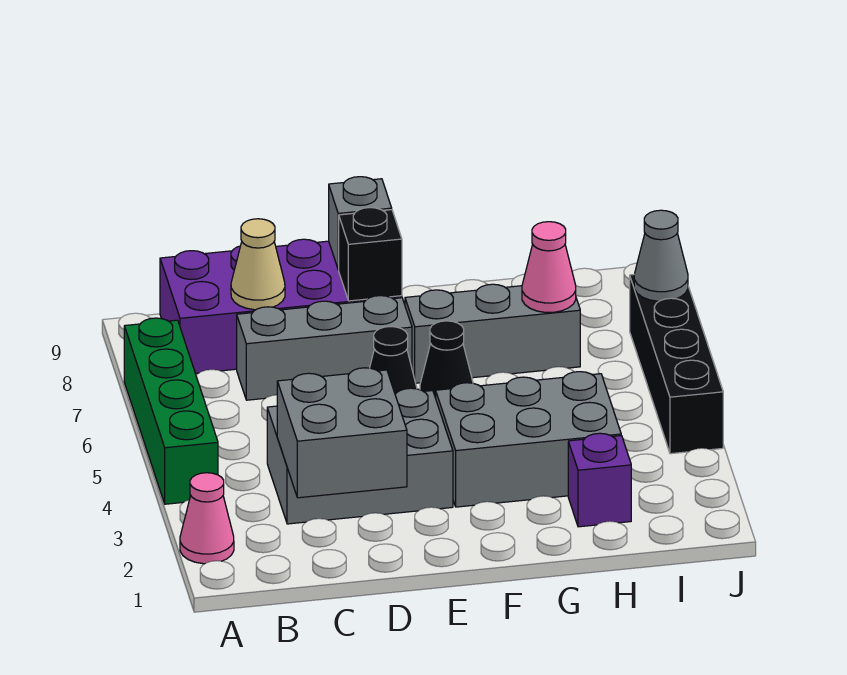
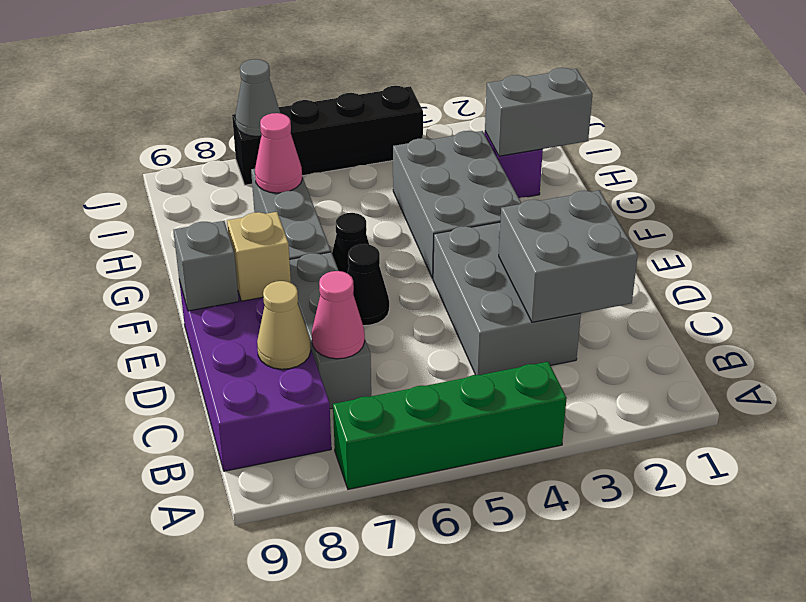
pink cone A2 level 1 -> pink cone C7 level 2
black brick E8 level 2 -> tan brick E8 level 2
none -> grey brick H1:H2 level 2

